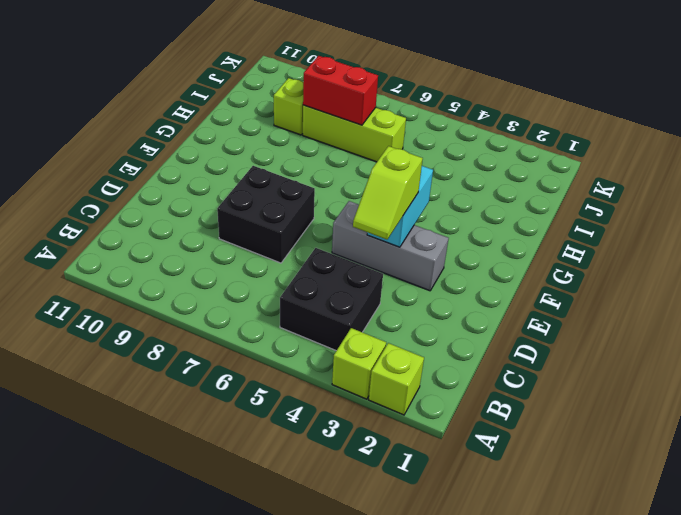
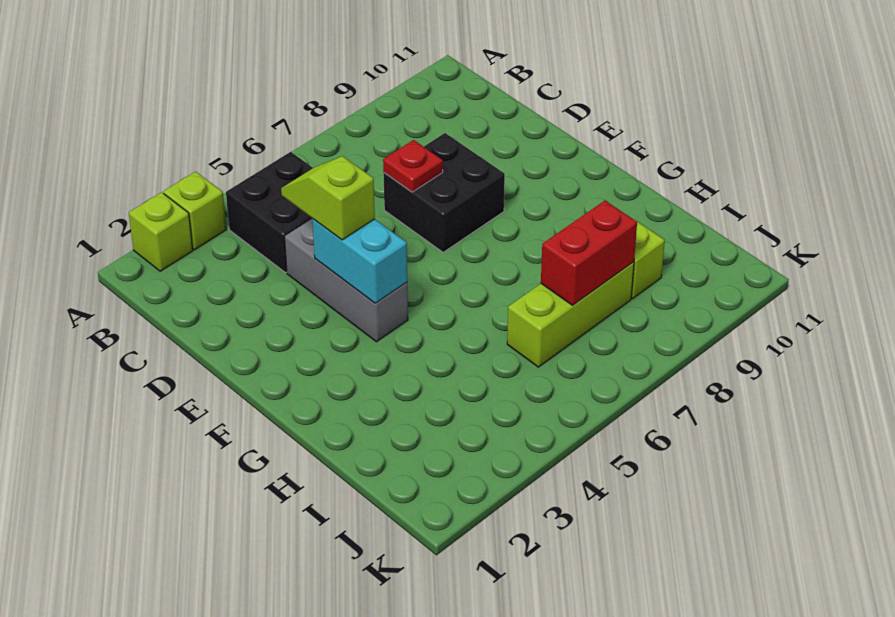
none -> red plate D7 level 2
grey brick E3:E5 level 1 -> grey brick D4:F4 level 1

